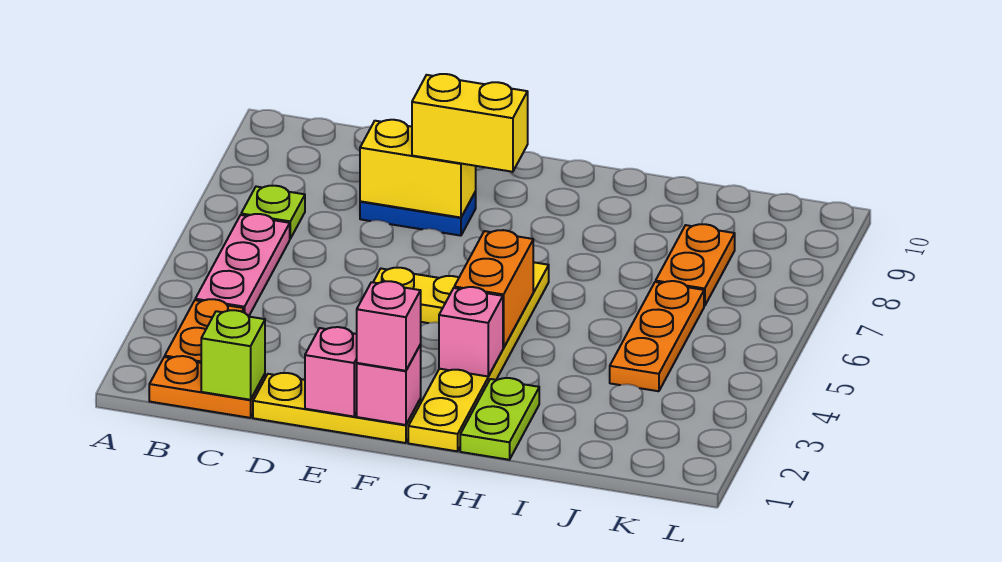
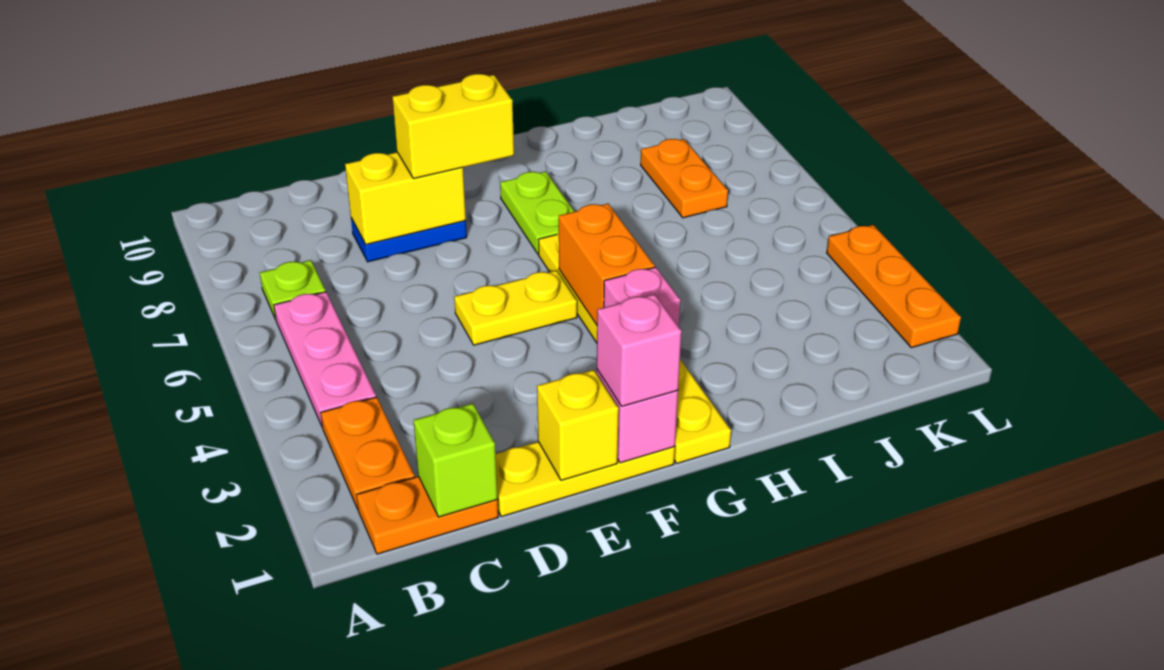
pink brick E1 level 2 -> yellow brick E1 level 2
lime plate H1:H2 level 1 -> lime plate G7:G8 level 1
orange plate J4:J6 level 1 -> orange plate L2:L4 level 1

